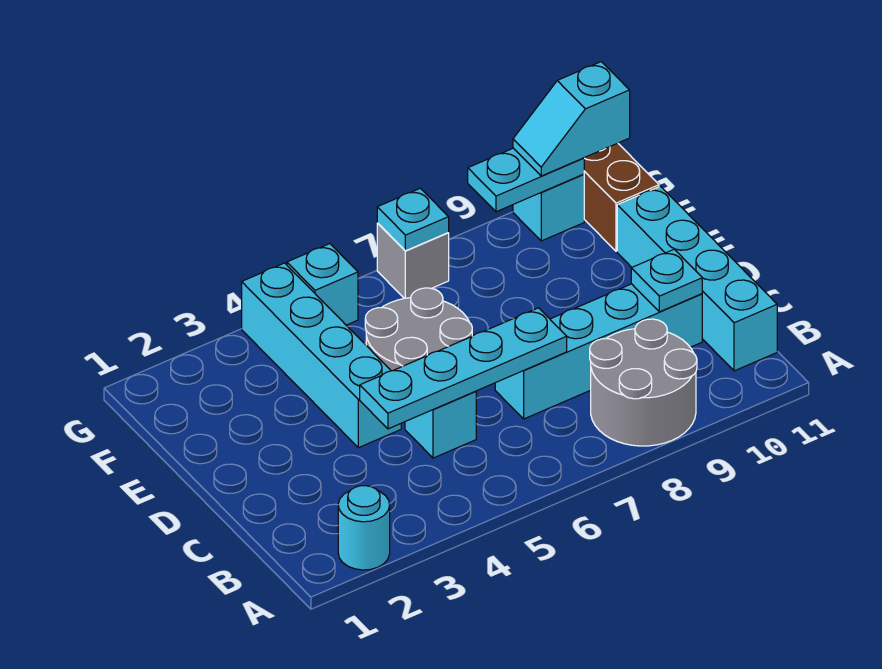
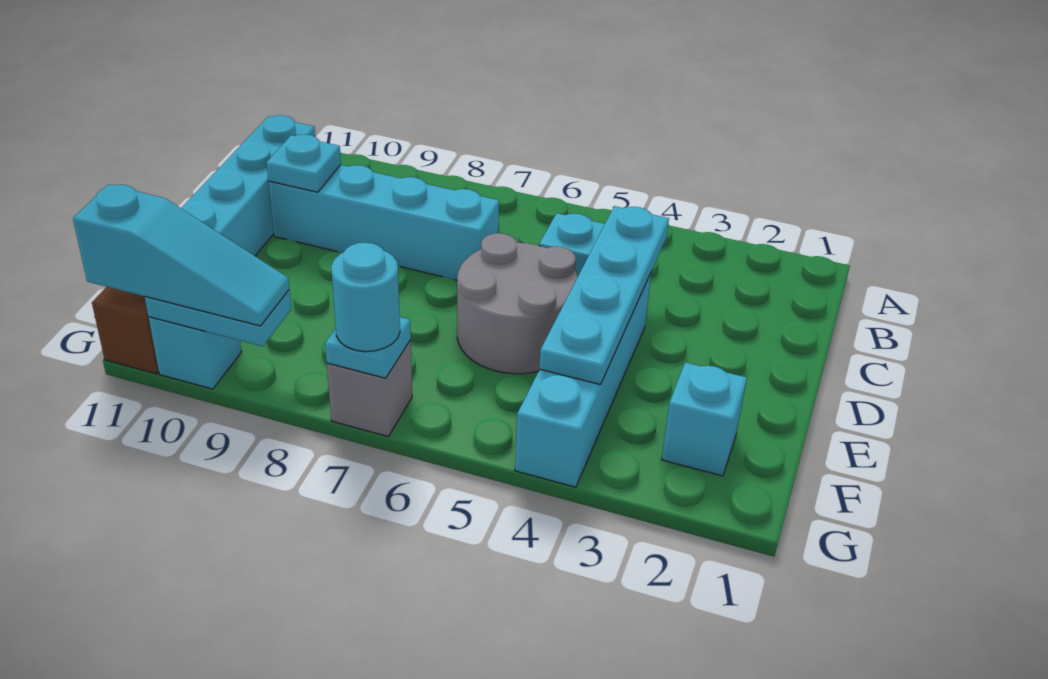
cyan round brick A2 level 1 -> cyan round brick G7 level 3
grey round brick A8:B9 level 1 -> none
cyan plate C4:C7 level 2 -> cyan plate C4:F4 level 2
cyan brick G5 level 1 -> cyan brick F2 level 1
cyan slope G10:G11 level 3 top 11 -> cyan slope G9:G11 level 3 top 11

